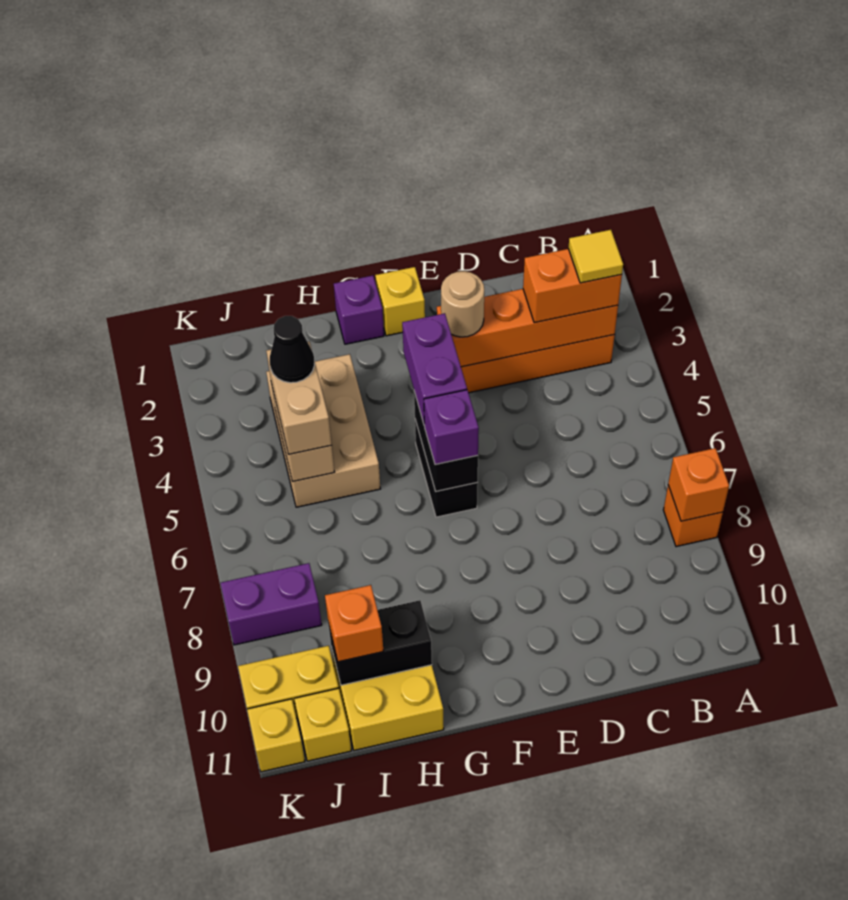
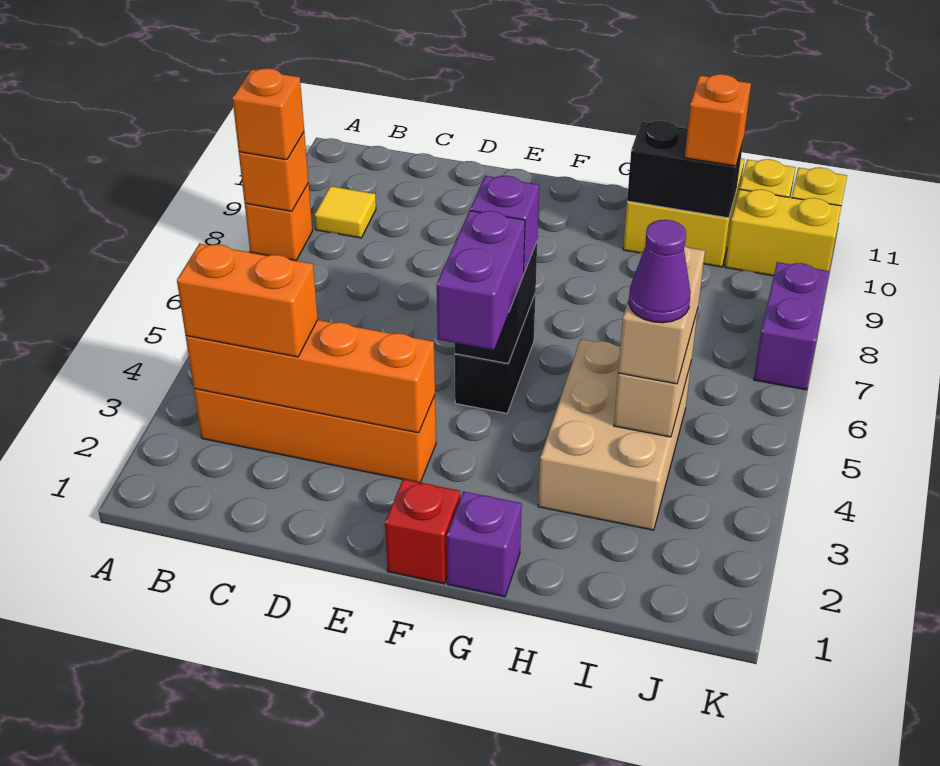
none -> orange brick A8 level 3
yellow tile B3 level 4 -> yellow tile B9 level 1
tan round brick E3 level 3 -> none
yellow brick F1 level 1 -> red brick F1 level 1
black cone I4 level 4 -> purple cone I4 level 4
purple brick J8:K8 level 1 -> purple brick K7:K8 level 1

